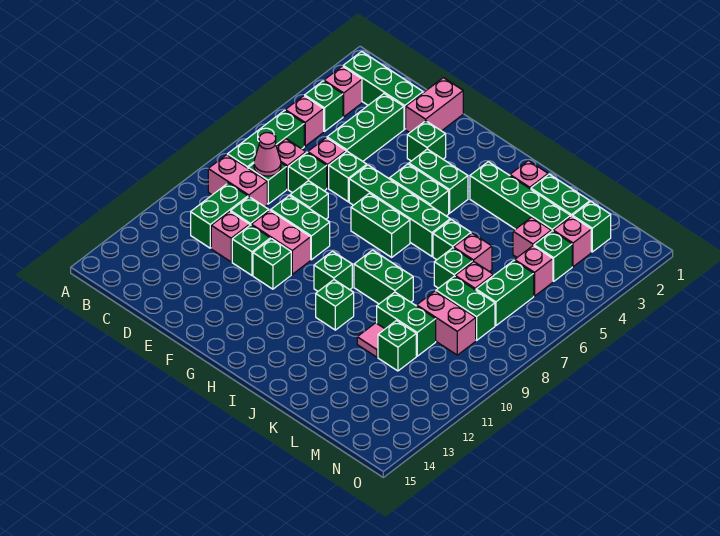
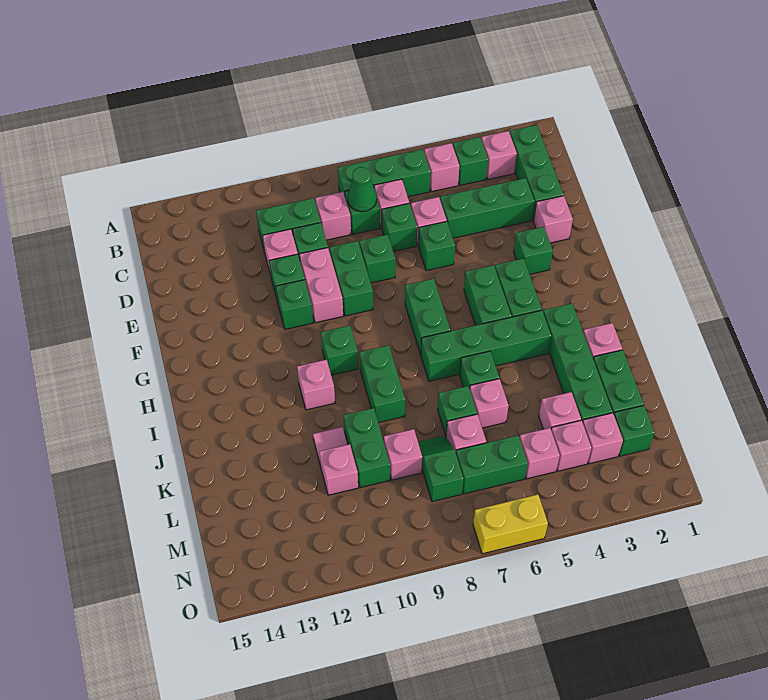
pink brick B9:C9 level 1 -> pink brick C9 level 1
pink cone C8 level 2 -> green cone C8 level 2
pink brick E1:E2 level 1 -> pink brick E2 level 1
green brick F6:I6 level 1 -> green brick I4:I7 level 1
green brick I11 level 1 -> pink brick I11 level 1
green brick L8:M8 level 1 -> green slope L8:M8 level 1 top M
pink brick L9:M9 level 1 -> pink brick L9 level 1
green brick L11 level 1 -> pink brick L11 level 1
green brick M4 level 1 -> pink brick M4 level 1
none -> yellow brick O6:O7 level 1

